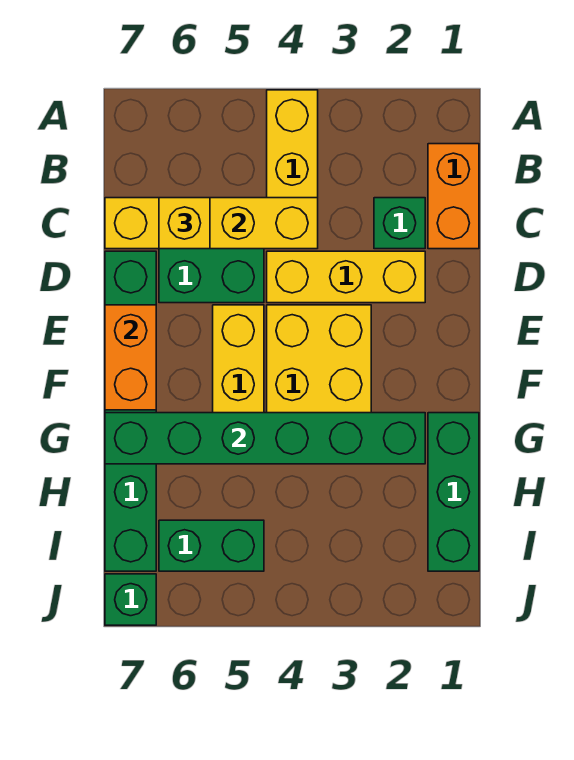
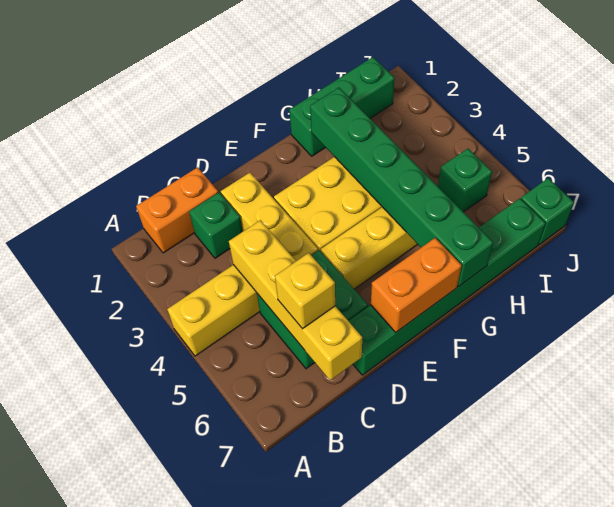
green brick I5:I6 level 1 -> green brick I5 level 1

